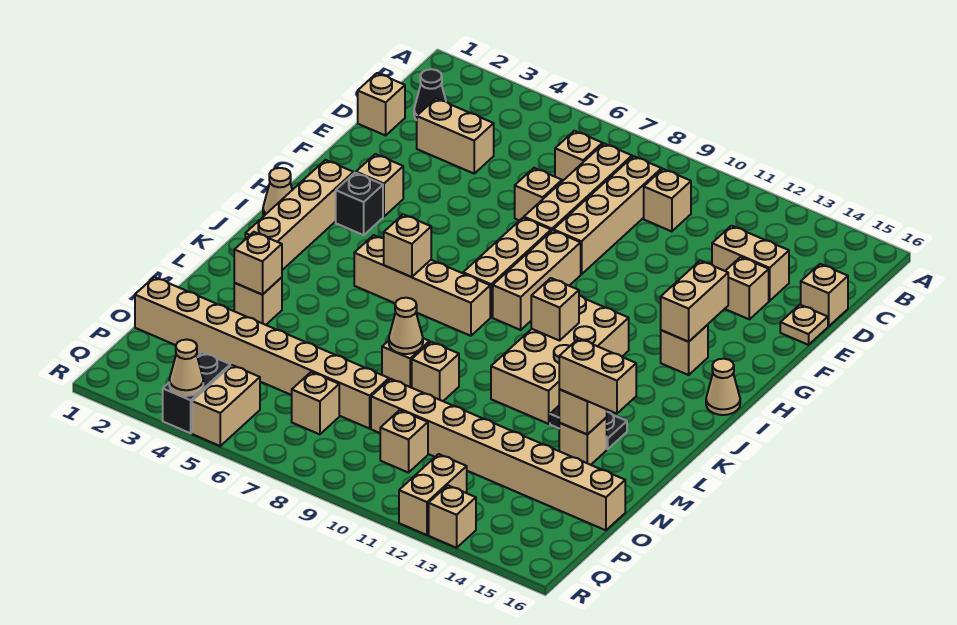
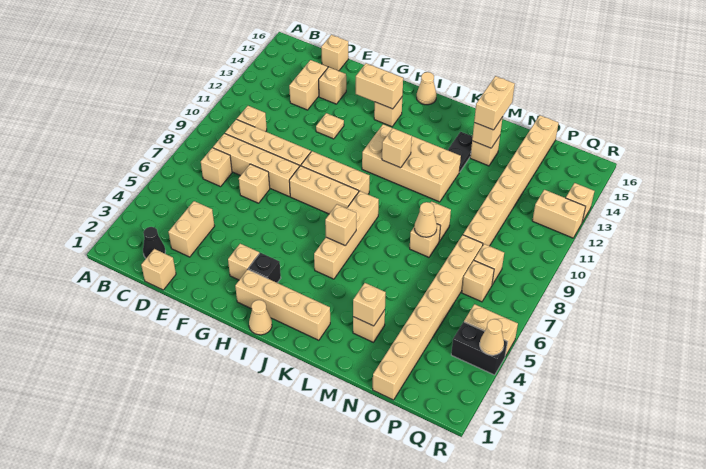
tan plate E16 level 1 -> tan plate F12 level 1
tan brick P10 level 1 -> tan brick P8 level 1

